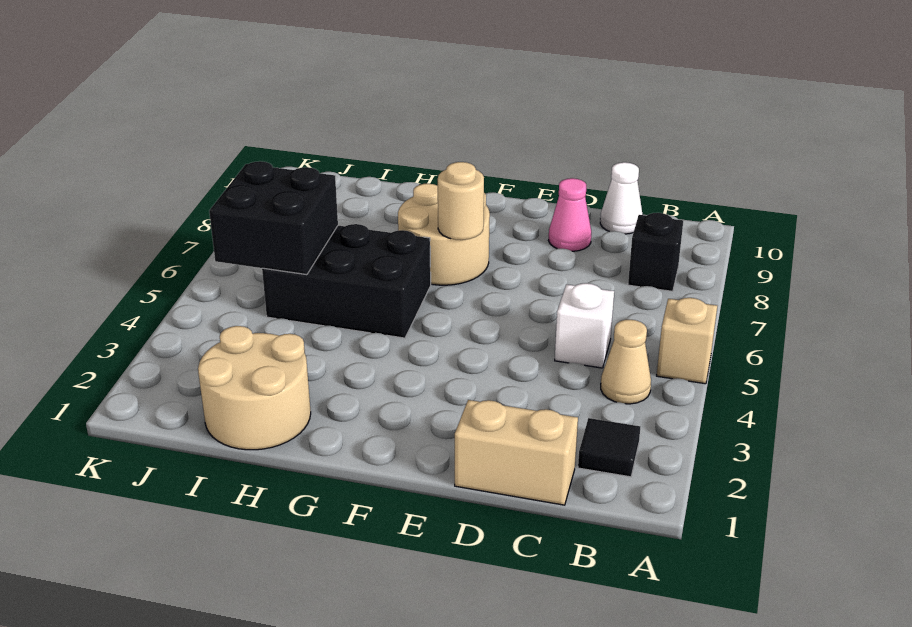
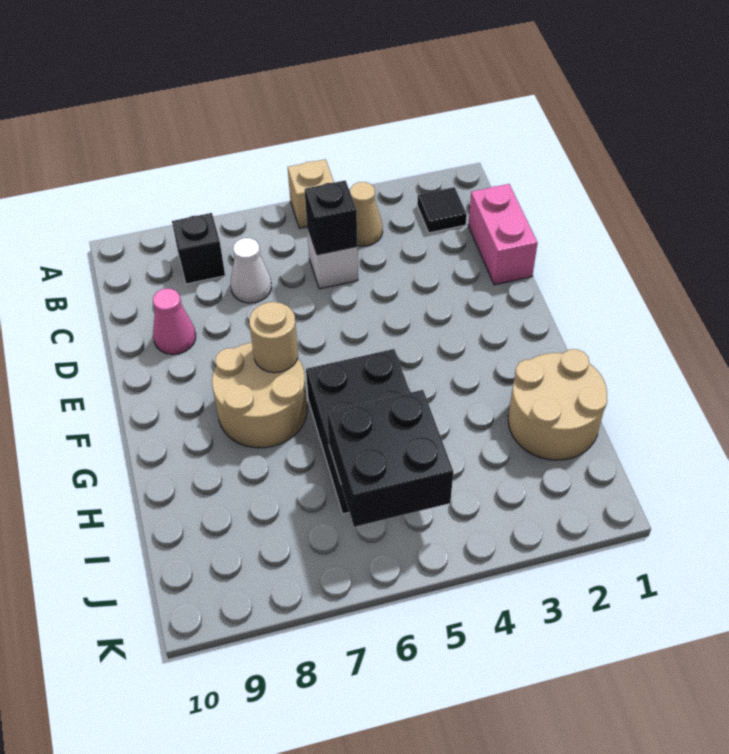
tan brick C1:D1 level 1 -> pink brick C1:D1 level 1
none -> black brick C5 level 2
white cone C10 level 1 -> white cone C7 level 1

